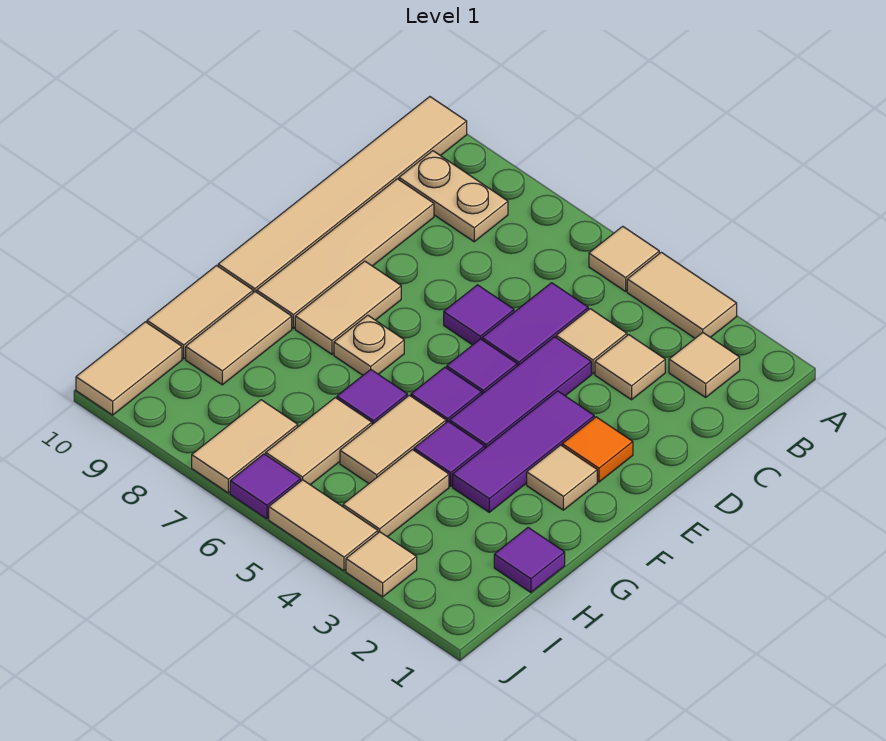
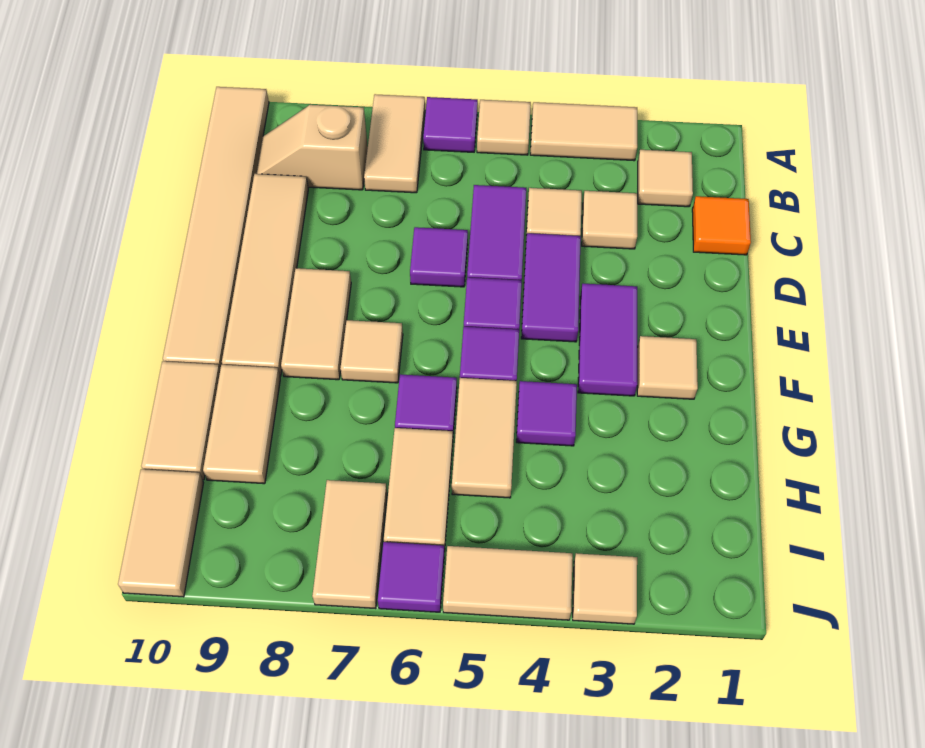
tan plate B8:B9 level 1 -> tan slope B8:B9 level 1 top 8
purple tile D4:F4 level 1 -> purple tile D4:E4 level 1
orange tile E2 level 1 -> orange tile C1 level 1
purple tile E3:G3 level 1 -> purple tile E3:F3 level 1
tan plate F7 level 1 -> tan tile F7 level 1
purple tile H1 level 1 -> purple tile A6 level 1
tan tile H4:I4 level 1 -> tan tile A7:B7 level 1

